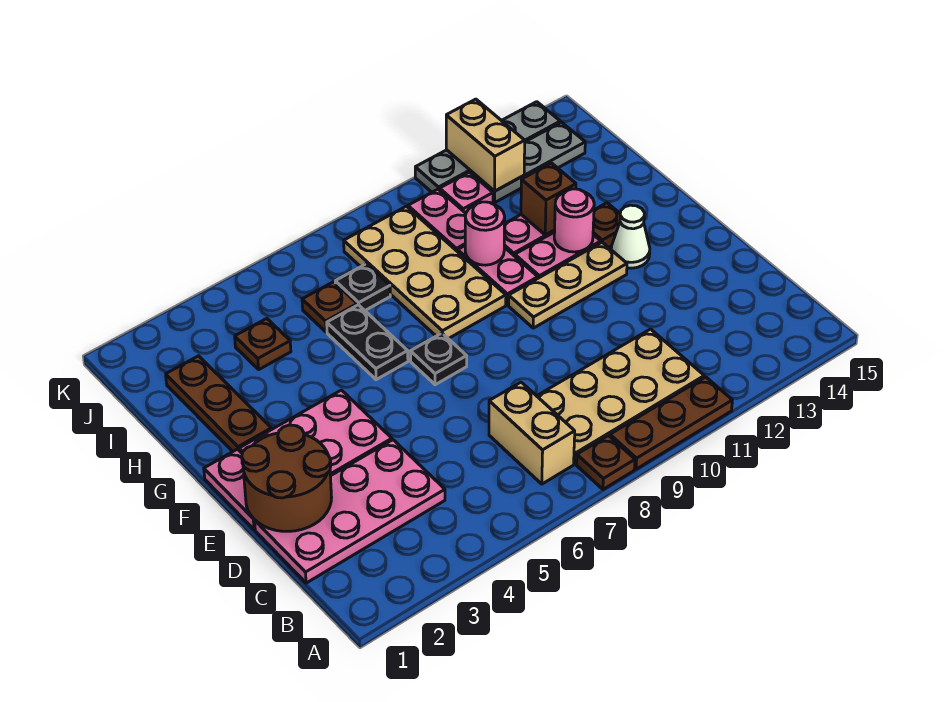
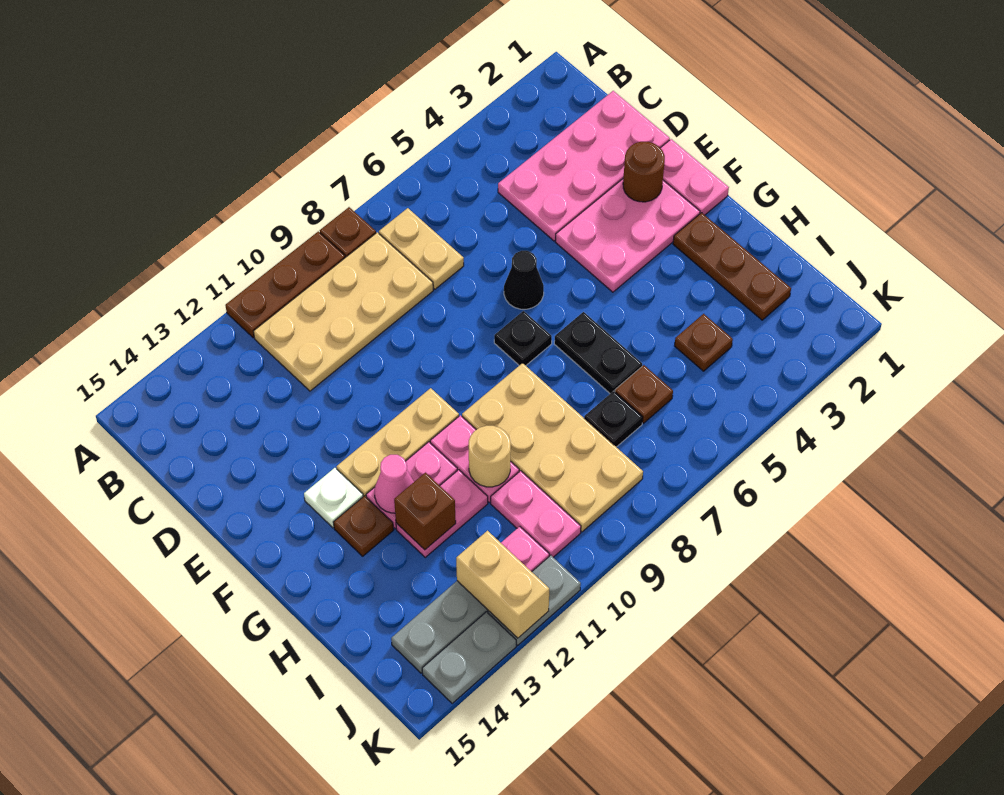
tan brick B7:C7 level 1 -> tan plate B7:C7 level 1
brown round brick D1:E2 level 2 -> brown round brick E2 level 2
none -> black cone E6 level 1
white cone F13 level 1 -> white plate F13 level 1
pink round brick G12 level 2 -> pink cone G12 level 2
pink round brick H10 level 2 -> tan round brick H10 level 2

